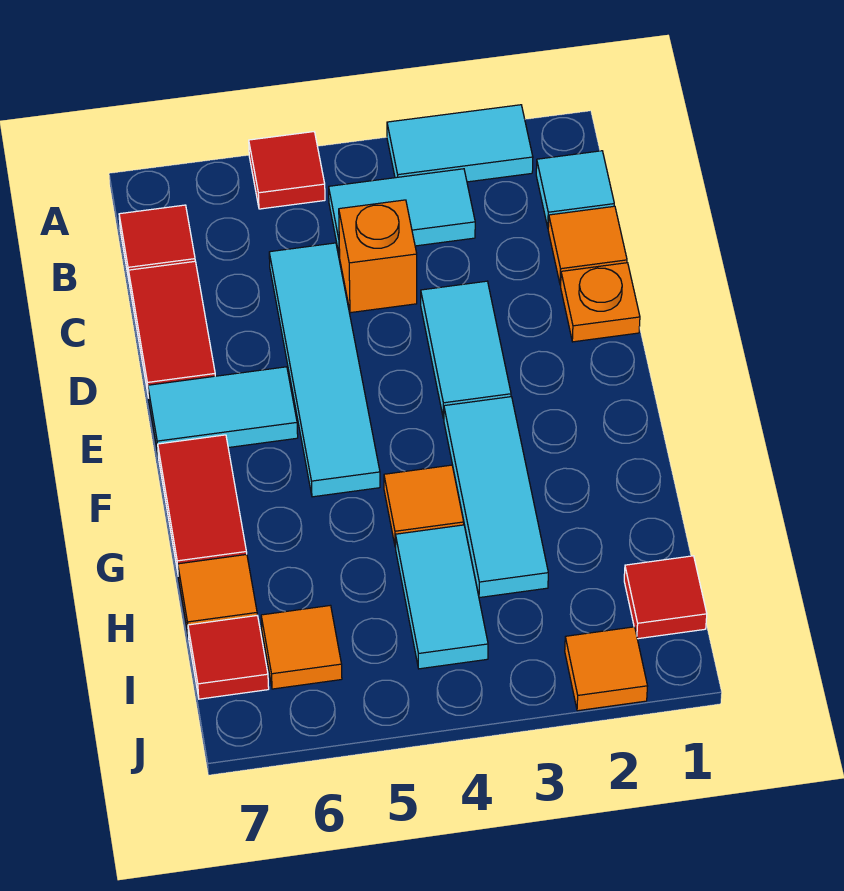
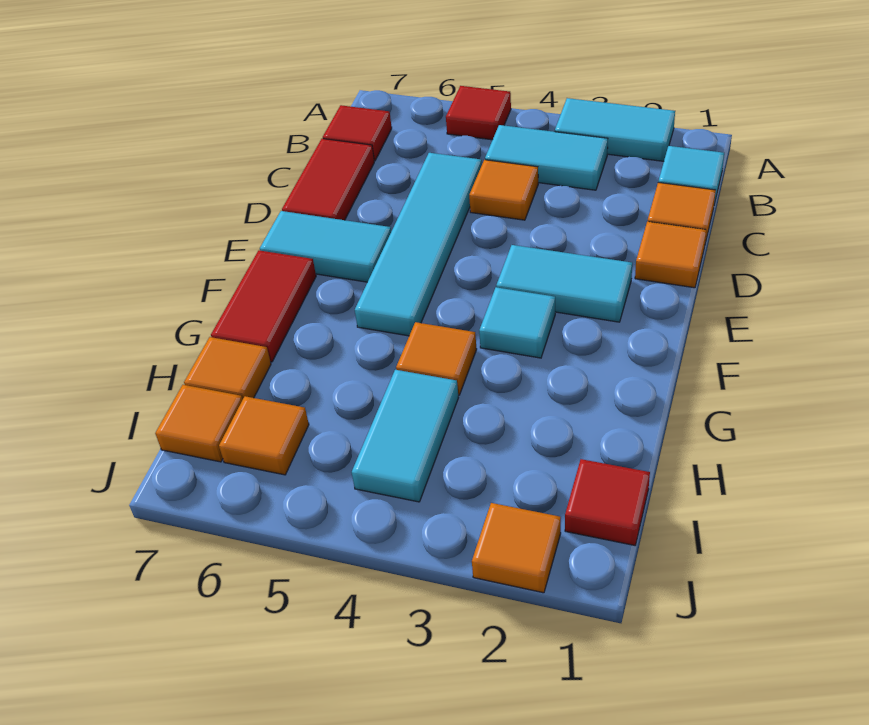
orange brick C4 level 1 -> orange tile C4 level 1
orange plate D1 level 1 -> orange tile D1 level 1
cyan tile D3:E3 level 1 -> cyan tile E2:E3 level 1
cyan tile F3:H3 level 1 -> cyan tile F3 level 1
red tile I7 level 1 -> orange tile I7 level 1

